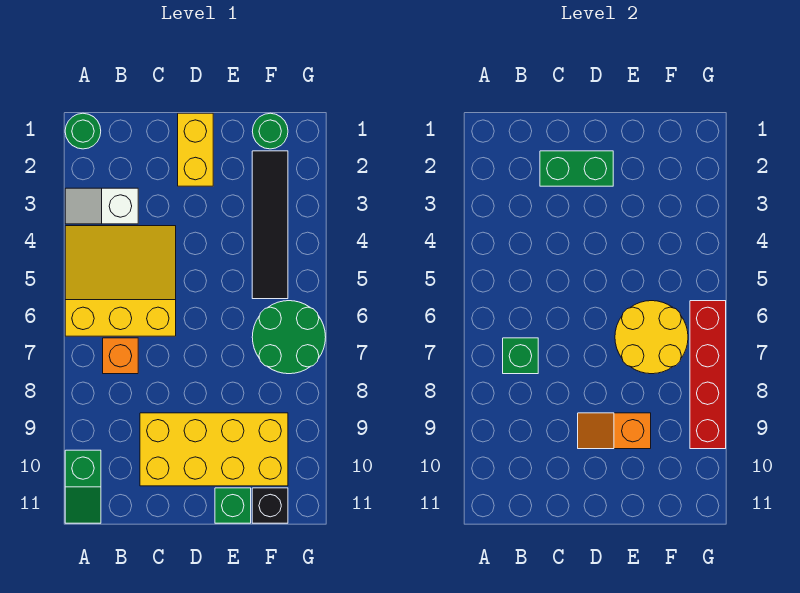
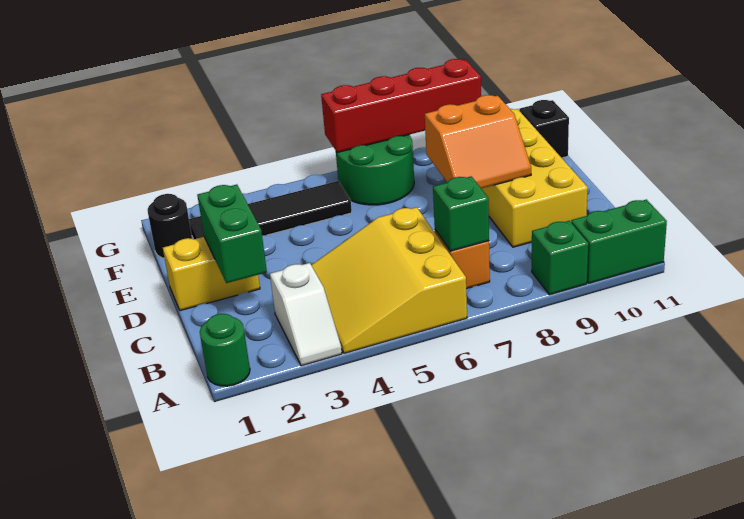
green slope A10:A11 level 1 top 10 -> green brick A10:A11 level 1
orange slope D9:E9 level 2 top E -> orange slope D8:E9 level 2 top E
yellow round brick E6:F7 level 2 -> none
green brick E11 level 1 -> green brick A9 level 1
green round brick F1 level 1 -> black round brick F1 level 1

